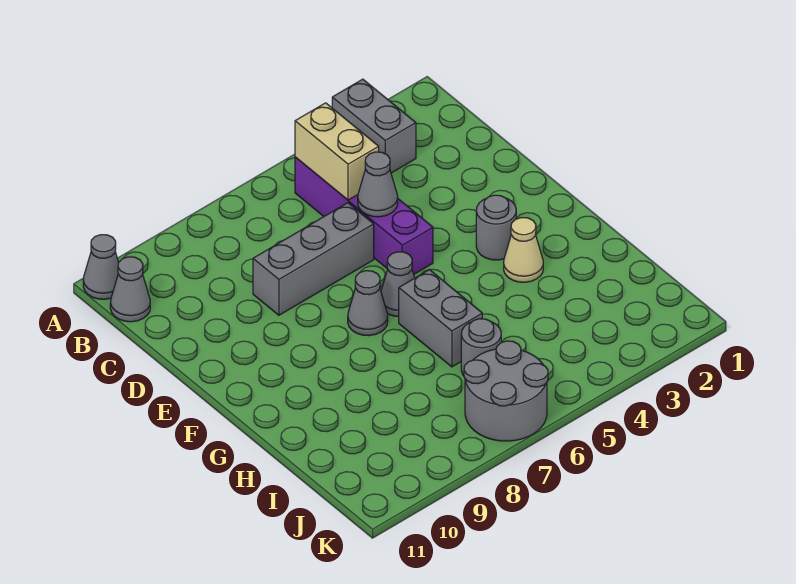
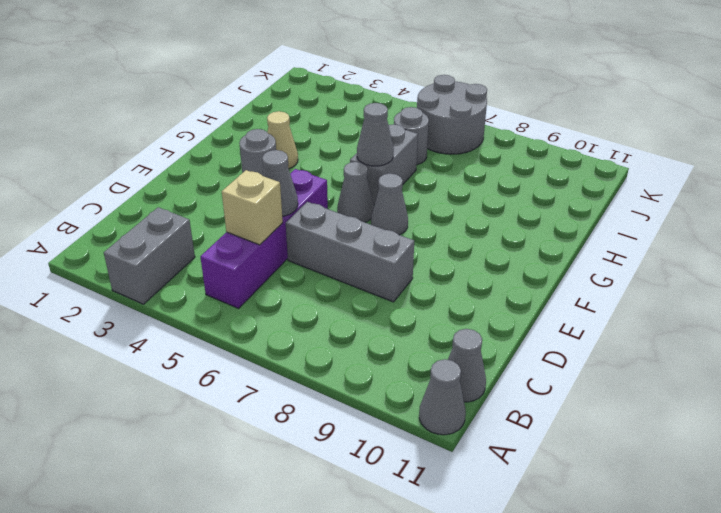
tan brick B5:C5 level 2 -> tan brick C5 level 2
none -> grey cone G6 level 2

